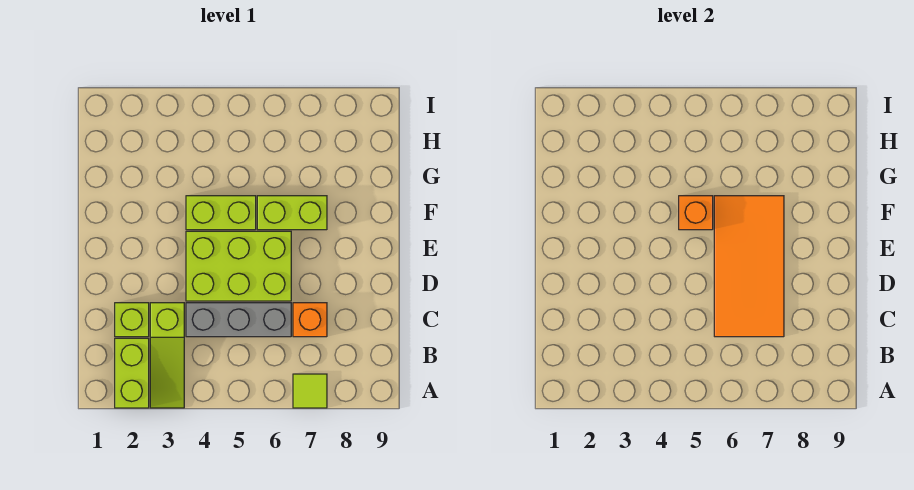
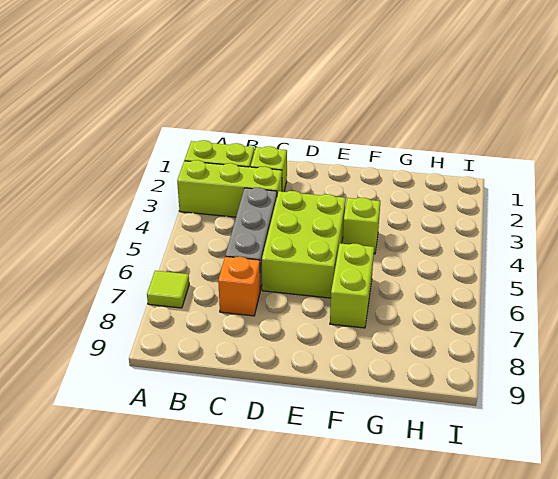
lime slope A3:C3 level 1 top C -> lime brick A3:C3 level 1
orange tile C6:F7 level 2 -> none
lime brick F4:F5 level 1 -> lime brick F4 level 1
orange brick F5 level 2 -> none

